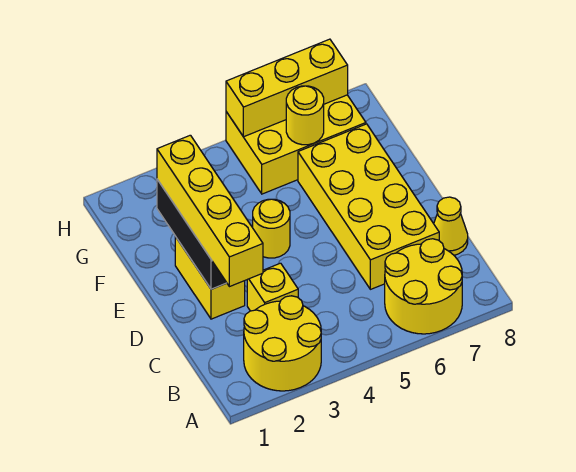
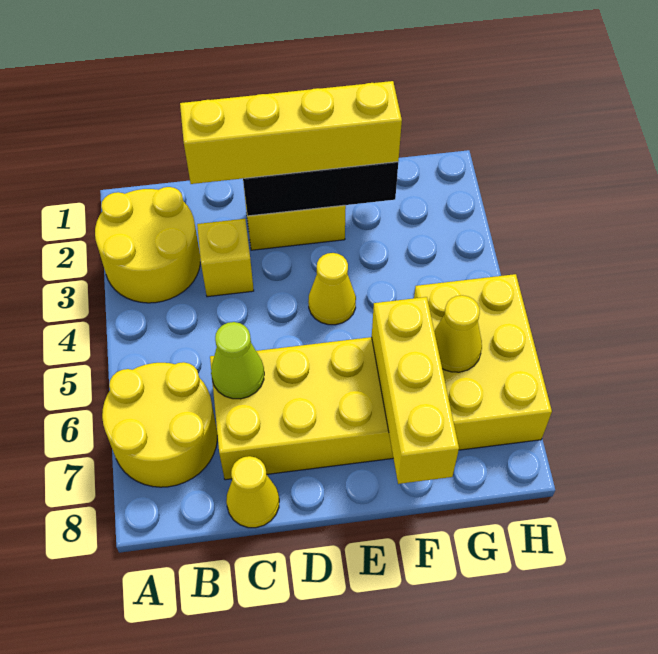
none -> lime cone C6 level 2
yellow round brick E4 level 1 -> yellow cone E4 level 1
yellow round brick G6 level 2 -> yellow cone G6 level 2
yellow brick H5:H7 level 2 -> yellow brick F6:F8 level 2

